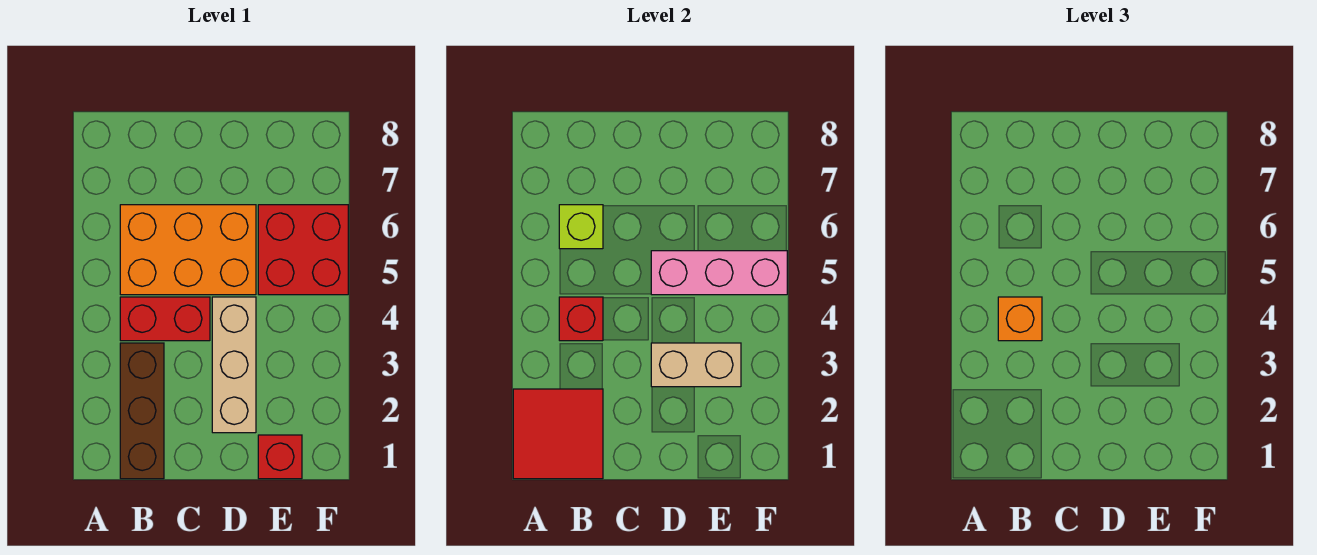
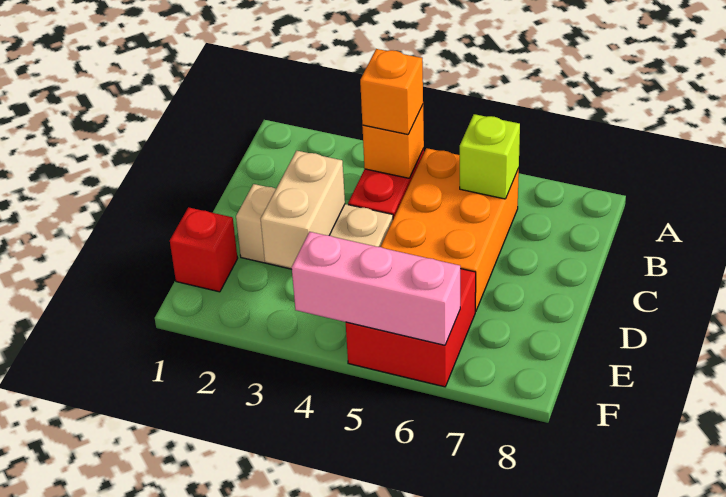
red tile A1:B2 level 2 -> none
brown brick B1:B3 level 1 -> none
red brick B4 level 2 -> orange brick B4 level 2
pink brick D5:F5 level 2 -> pink brick F4:F6 level 2

